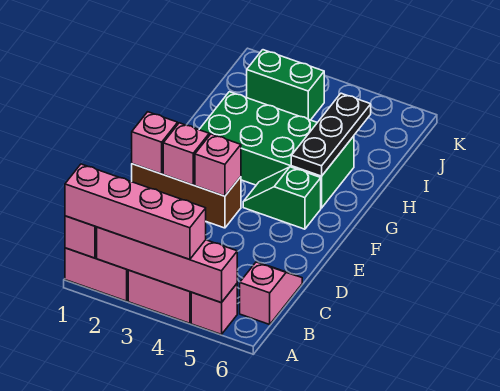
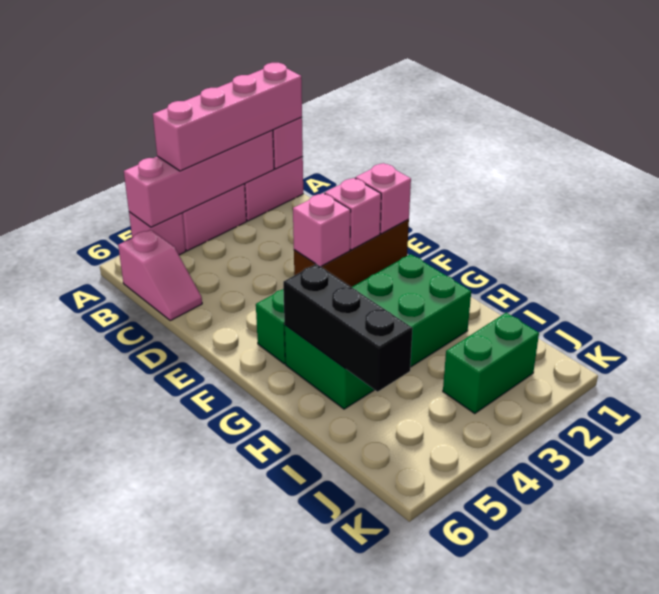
black plate G5:I5 level 2 -> black brick G5:I5 level 2

